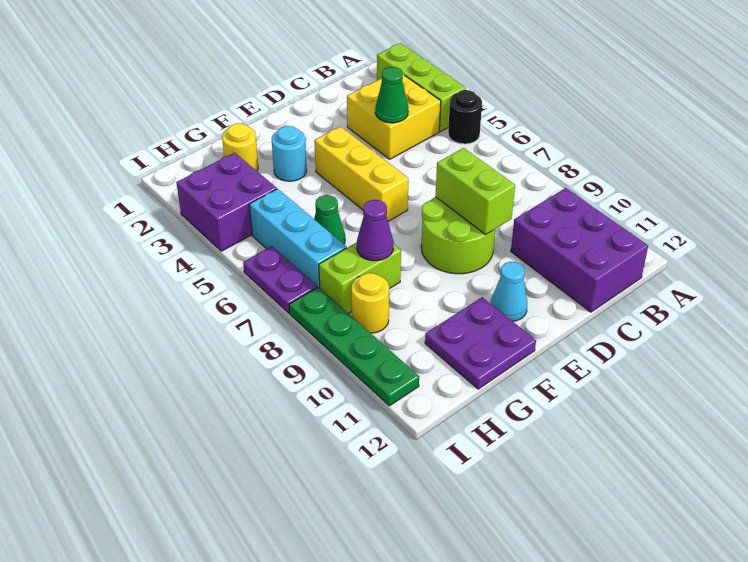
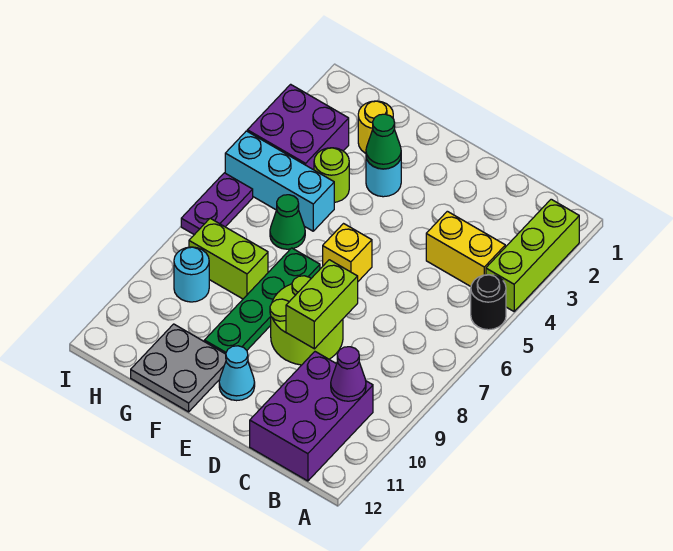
yellow brick B3:C4 level 1 -> yellow brick B4:C4 level 1
green cone C4 level 2 -> green cone F3 level 2
yellow brick E4:E6 level 1 -> yellow brick E6 level 1
purple plate F11:G12 level 1 -> grey plate F11:G12 level 1
none -> lime round brick G4 level 1
purple cone G8 level 2 -> purple cone B10 level 2
cyan brick H5:H7 level 1 -> cyan brick G5:I5 level 1
yellow round brick H9 level 1 -> cyan round brick H9 level 1
green plate I8:I11 level 1 -> green plate F7:F10 level 1

